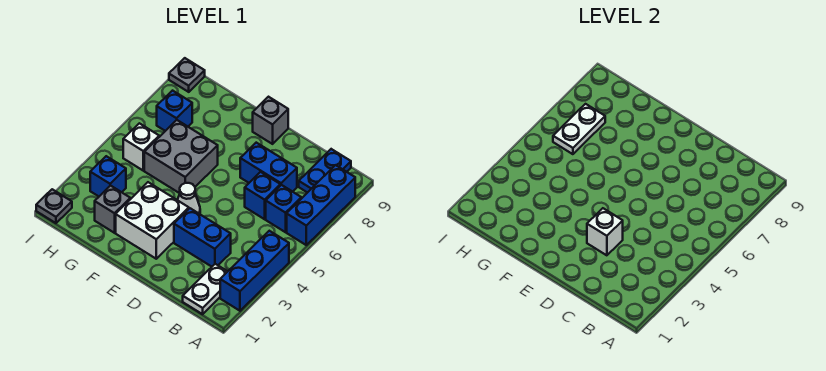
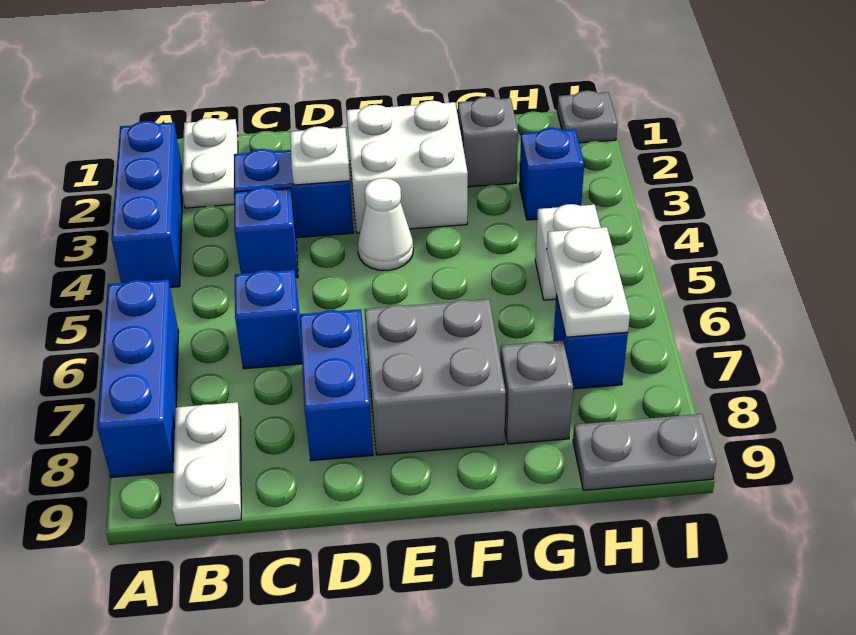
blue brick B6 level 1 -> blue brick C4 level 1
blue plate B8:B9 level 1 -> white plate B8:B9 level 1
blue brick C7:D7 level 1 -> blue brick D7:D8 level 1
white brick D3 level 2 -> white plate D3 level 2
grey brick E9 level 1 -> grey brick G8 level 1
grey brick F5:G6 level 1 -> grey brick E7:F8 level 1
grey plate I9 level 1 -> grey plate H9:I9 level 1

